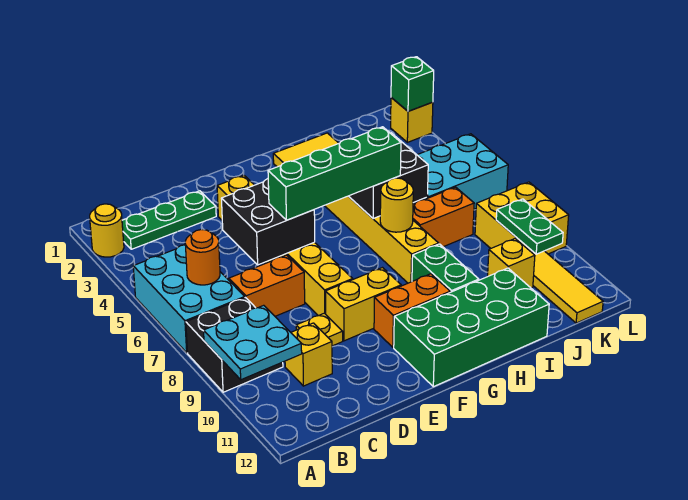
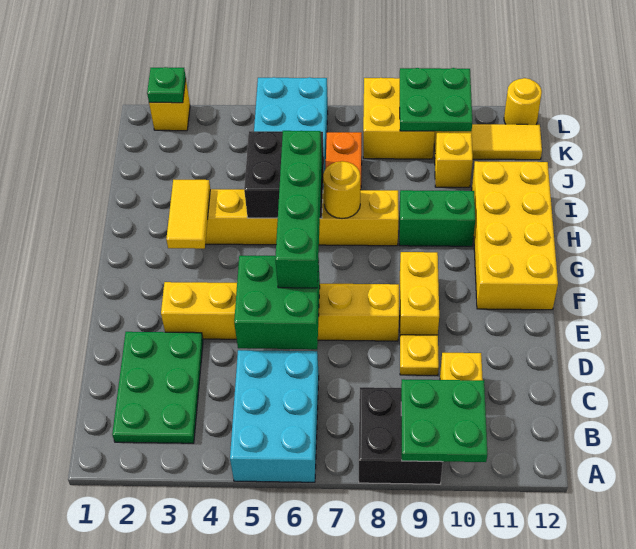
yellow round brick A2 level 1 -> yellow round brick L12 level 1
cyan brick A5:B7 level 1 -> cyan brick A5:C6 level 1
cyan plate A9:B10 level 2 -> green plate A9:B10 level 2
green plate B2:D2 level 1 -> green plate B2:D3 level 1
orange round brick B6 level 2 -> none
orange brick C7:D7 level 1 -> none
black brick D5:E6 level 2 -> green brick D5:E6 level 2
orange brick F10:G10 level 1 -> none
green brick F11:I12 level 1 -> yellow brick F11:I12 level 1
green plate K9:K10 level 2 -> green plate K9:L10 level 2
green brick L2 level 2 -> green plate L2 level 2

